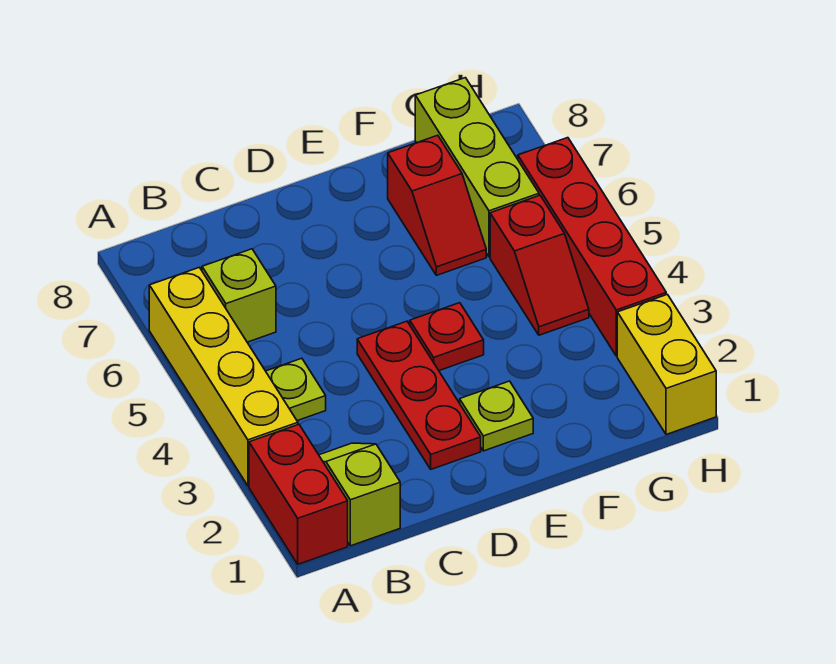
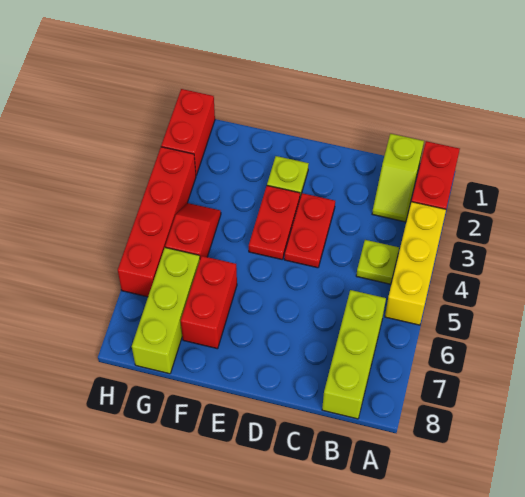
yellow brick A3:A6 level 1 -> yellow brick A3:A5 level 1
lime brick B6 level 1 -> lime brick B6:B8 level 1
red plate D2:D4 level 1 -> red plate D3:D4 level 1
red plate E4 level 1 -> red plate E3:E4 level 1
red slope F6:F7 level 1 top 7 -> red brick F6:F7 level 1
yellow brick H1:H2 level 1 -> red brick H1:H2 level 1

